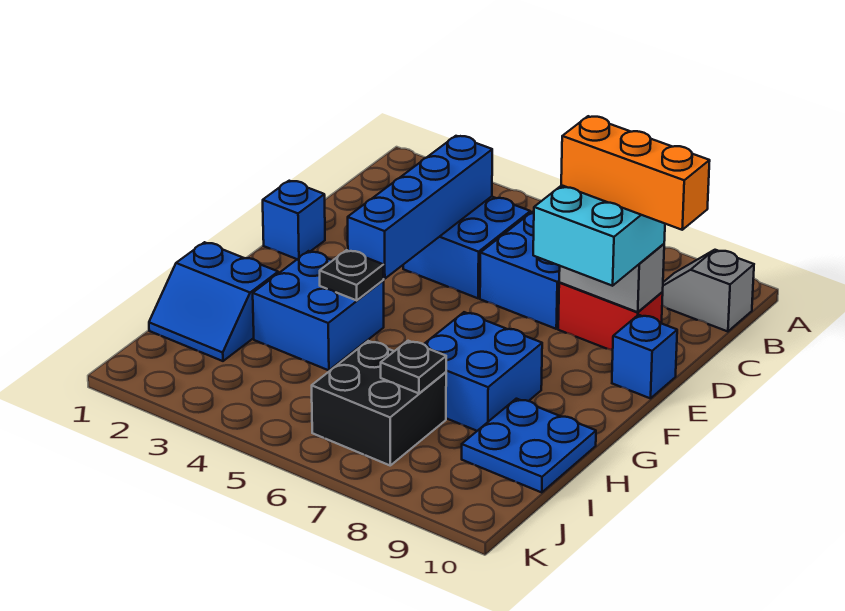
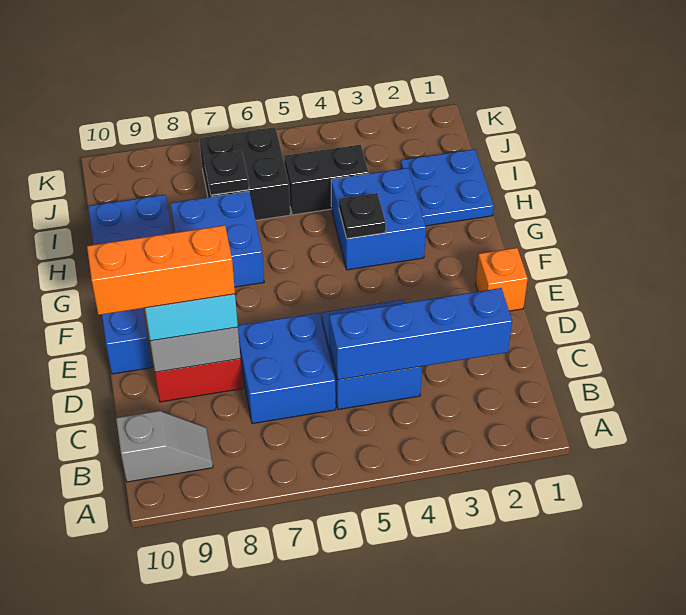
blue brick C4:F4 level 2 -> blue brick C2:C5 level 2
blue brick E1 level 1 -> orange brick E1 level 1
blue slope H1:I2 level 1 top H -> blue plate H1:I2 level 1
none -> black brick I4:I5 level 1

